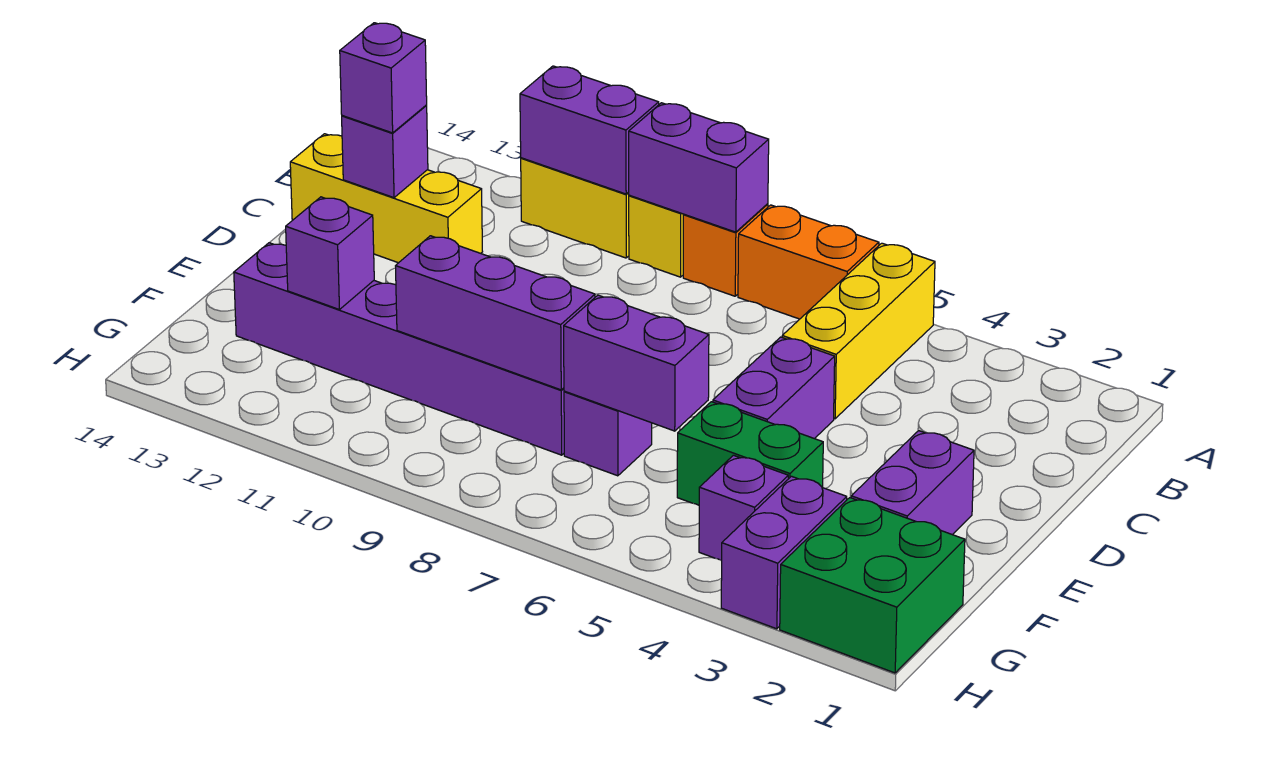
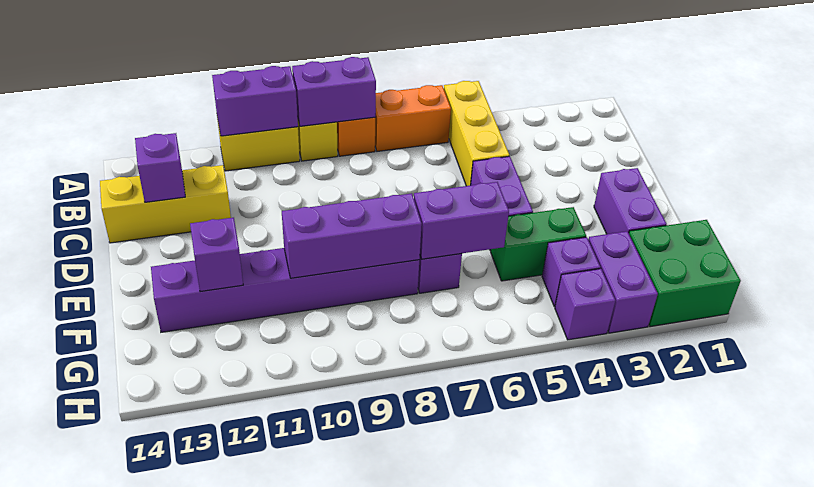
purple brick C13 level 3 -> purple brick H4 level 1

